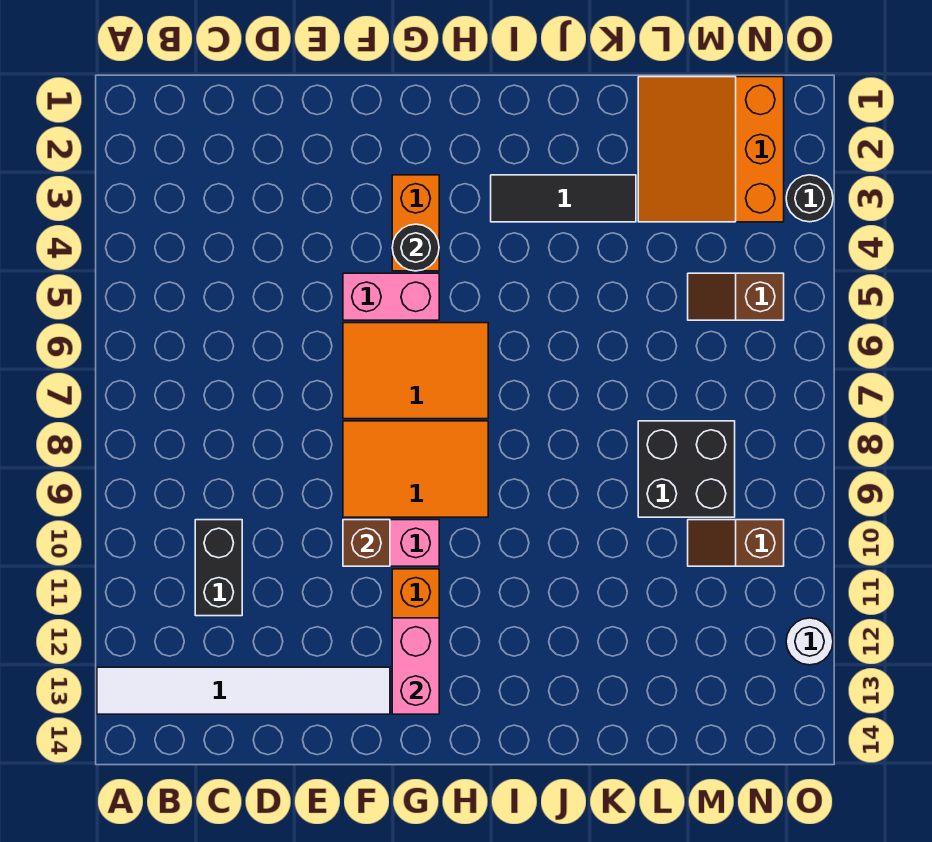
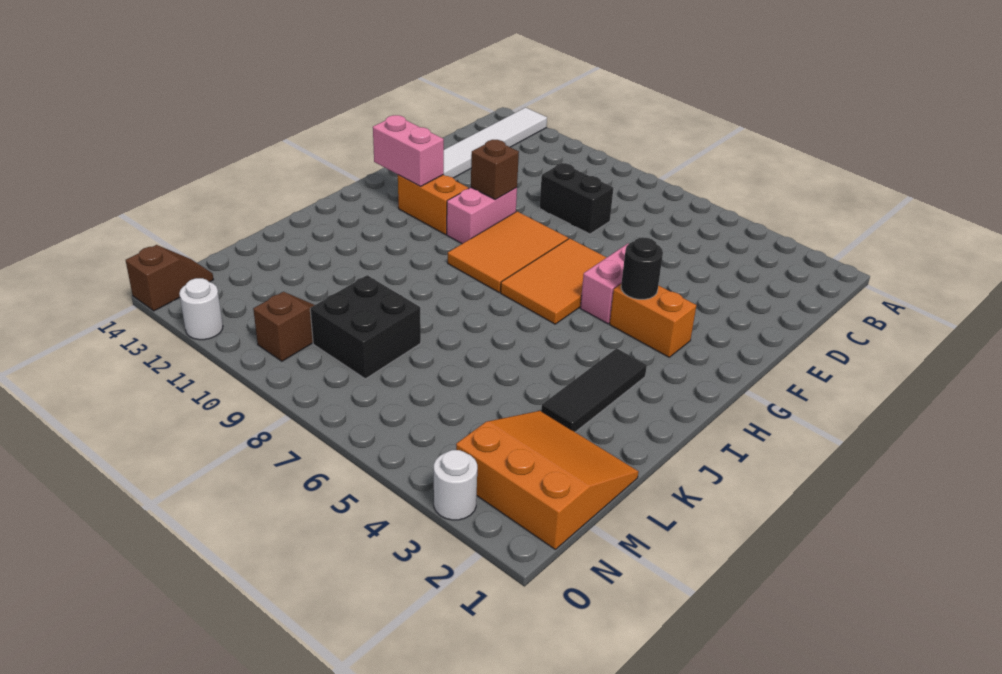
black brick C10:C11 level 1 -> black brick D8:D9 level 1
brown slope M5:N5 level 1 top N -> brown slope N14:O14 level 1 top O
black round brick O3 level 1 -> white round brick O3 level 1

